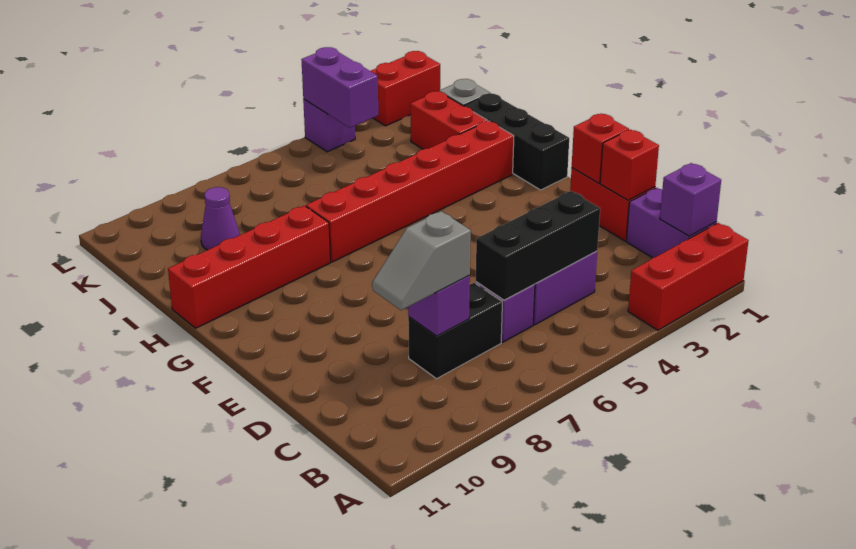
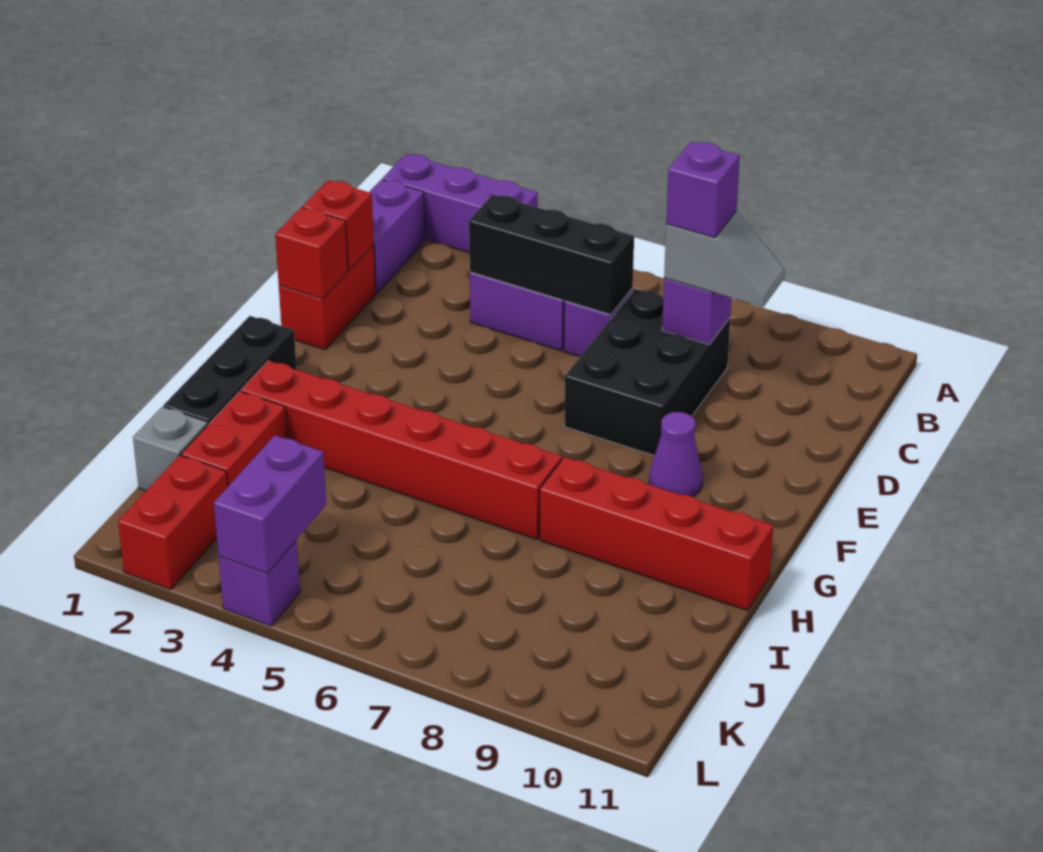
red brick A1:A3 level 1 -> purple brick A1:A3 level 1
purple brick B1 level 2 -> purple brick C8 level 4
black brick C7:C8 level 1 -> black brick C7:E8 level 1
purple cone J9 level 1 -> purple cone F9 level 1
red brick L1:L2 level 1 -> red brick K2:L2 level 1

